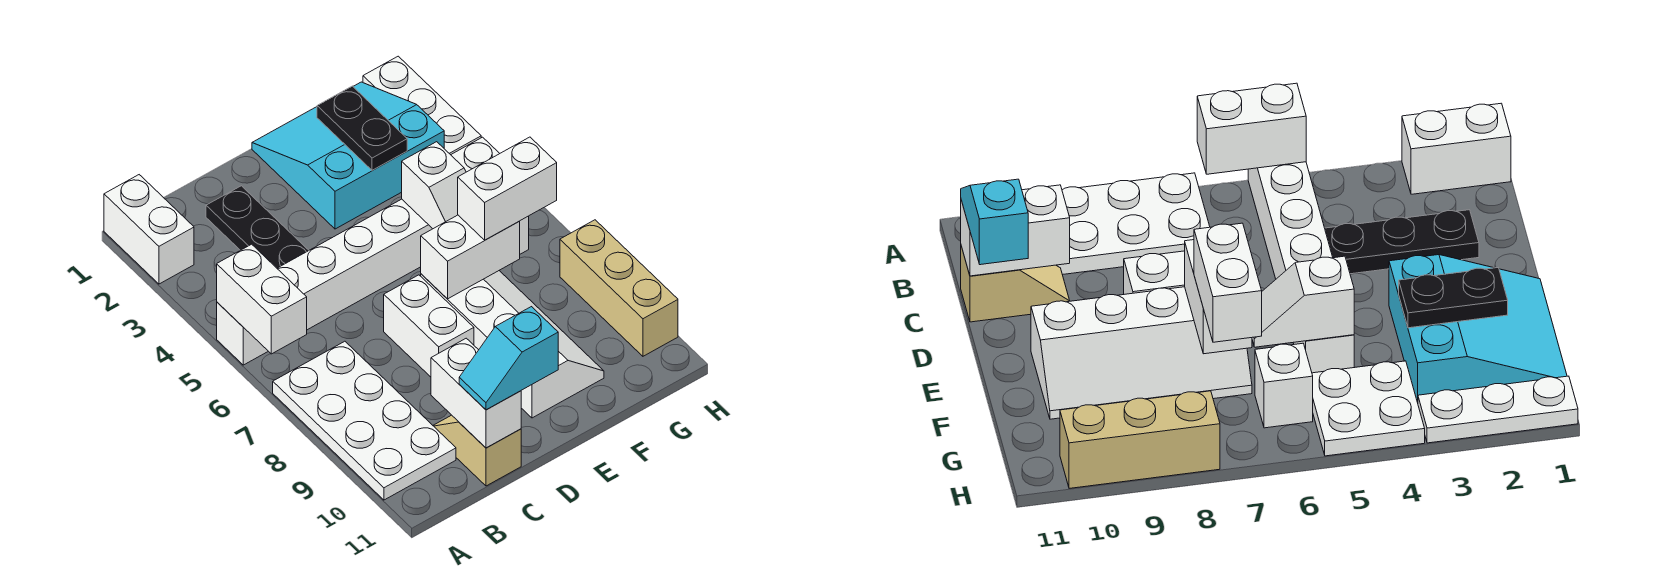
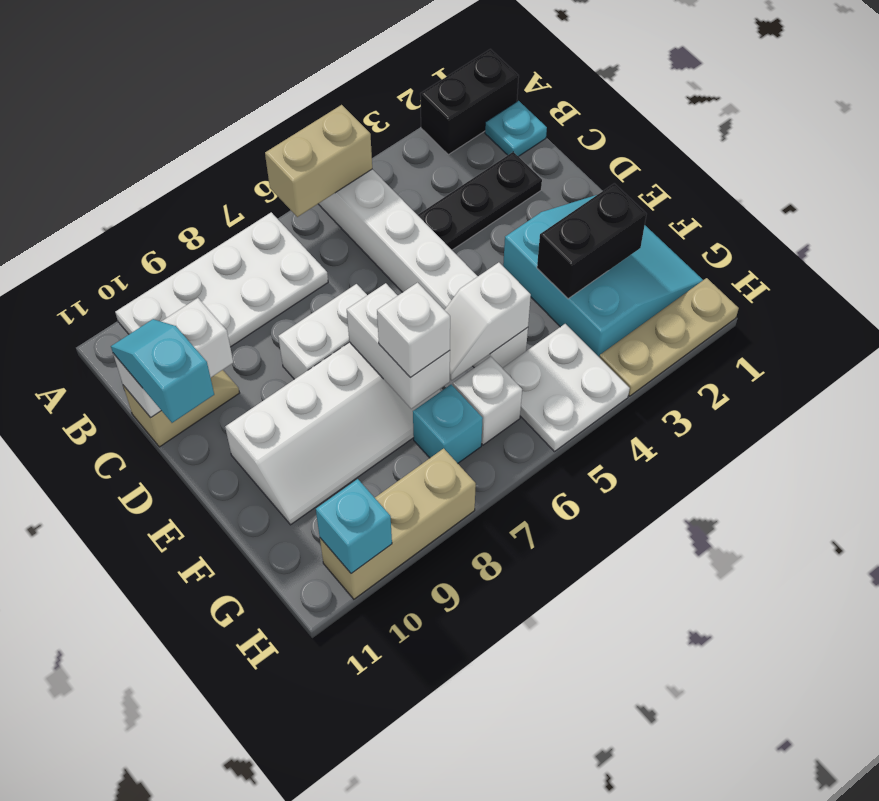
white brick A1:A2 level 1 -> black brick A1:A2 level 1
white brick A5:A6 level 2 -> tan brick A5:A6 level 2
none -> cyan plate B1 level 1
black plate F2:F3 level 2 -> black brick F2:F3 level 2
white brick F7:G7 level 3 -> white brick F7 level 3
none -> cyan brick G7 level 1
white plate H1:H3 level 1 -> tan plate H1:H3 level 1
none -> cyan brick H10 level 2

